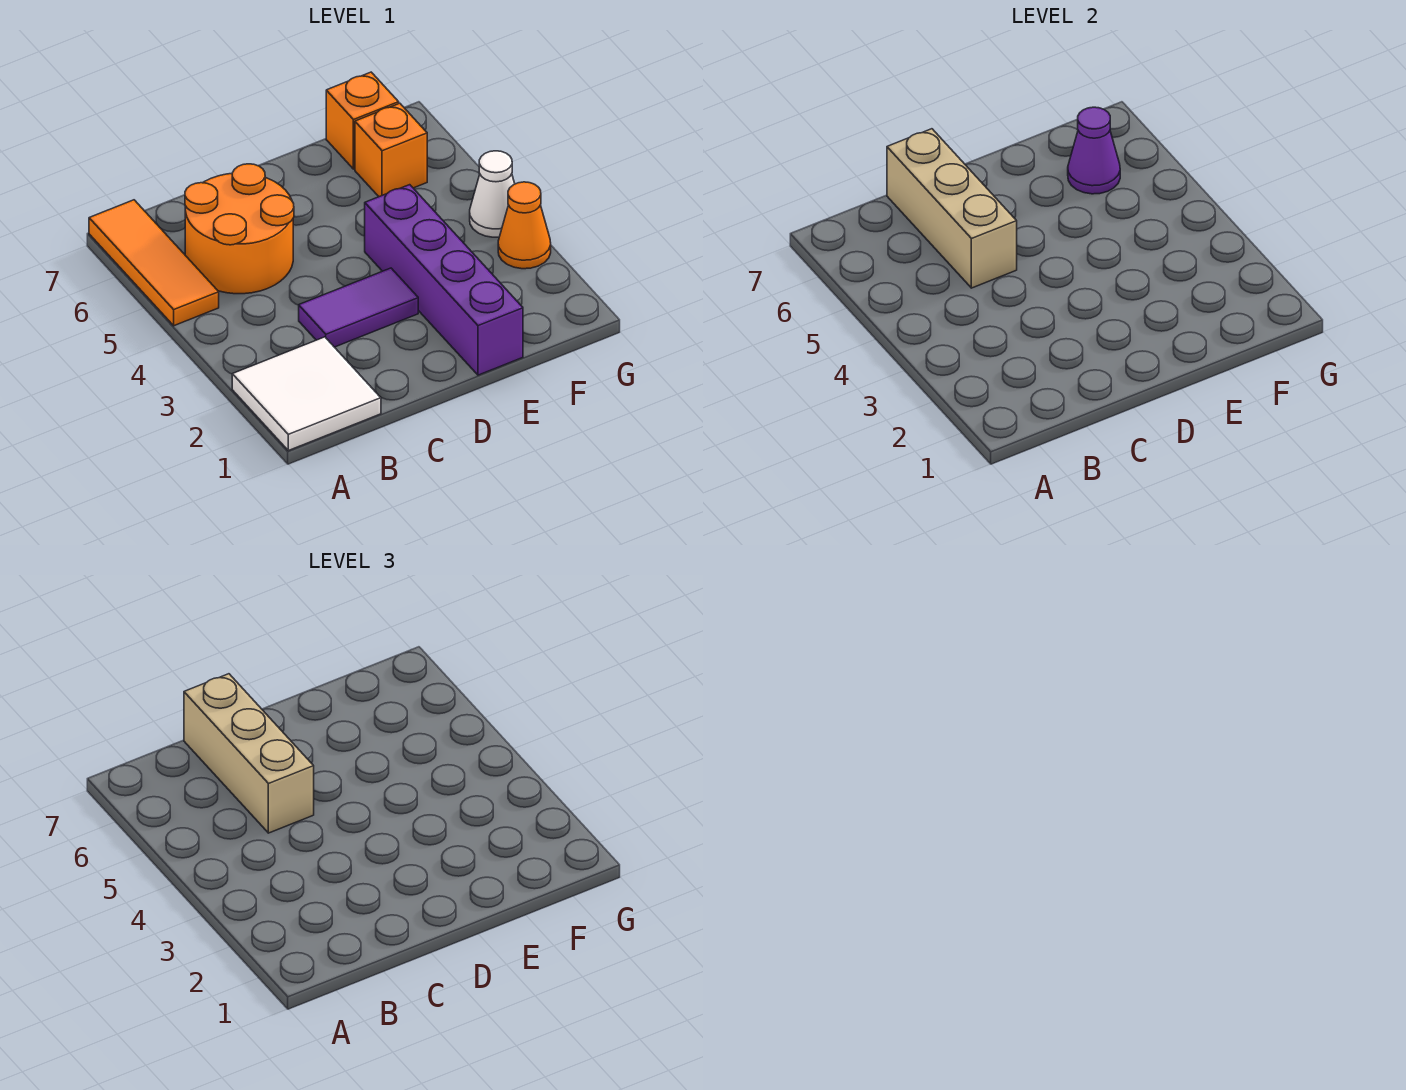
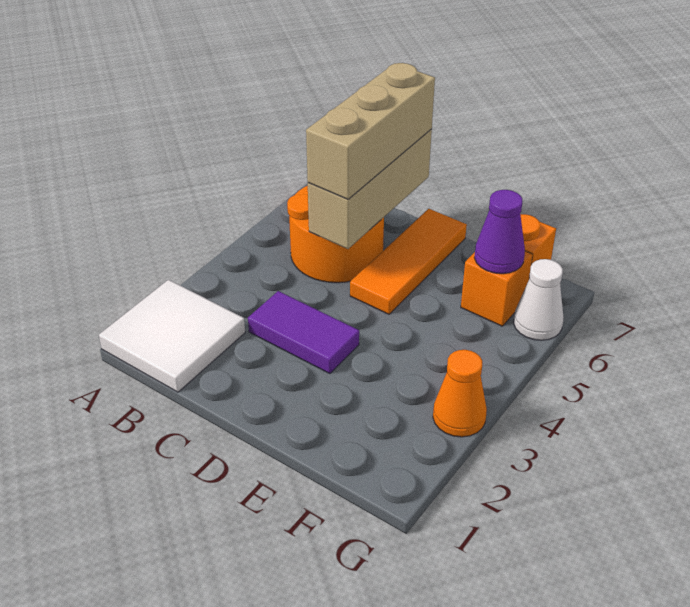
orange tile A5:A7 level 1 -> orange tile D5:D7 level 1
purple brick E1:E4 level 1 -> none
white cone G4 level 1 -> white cone G6 level 1

